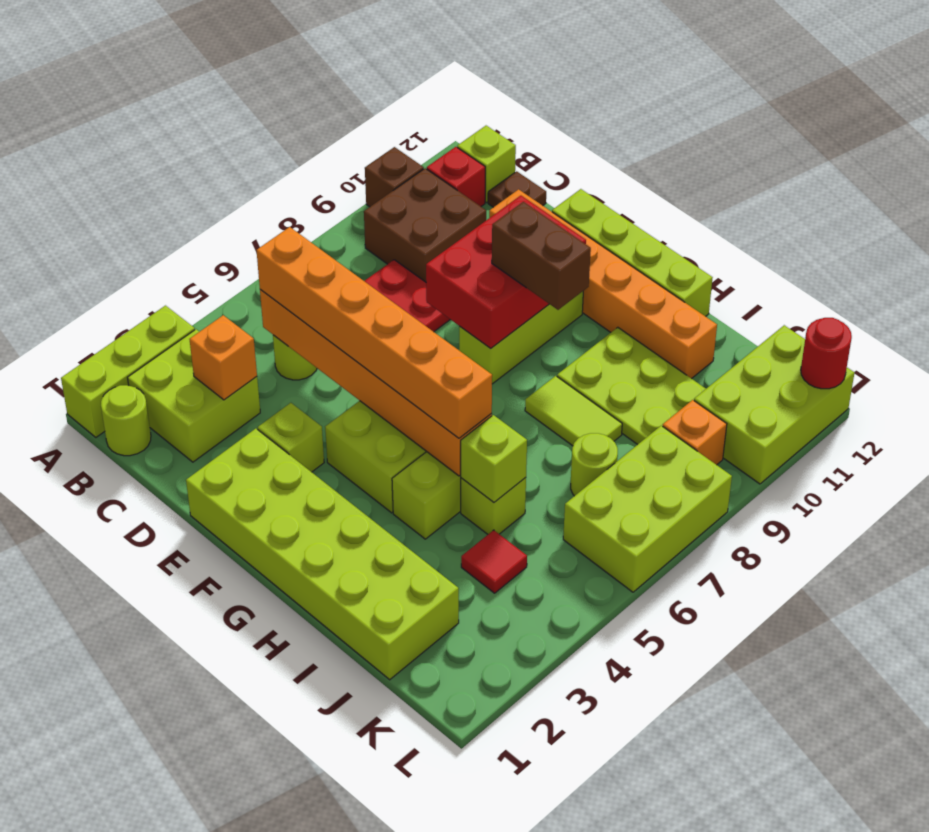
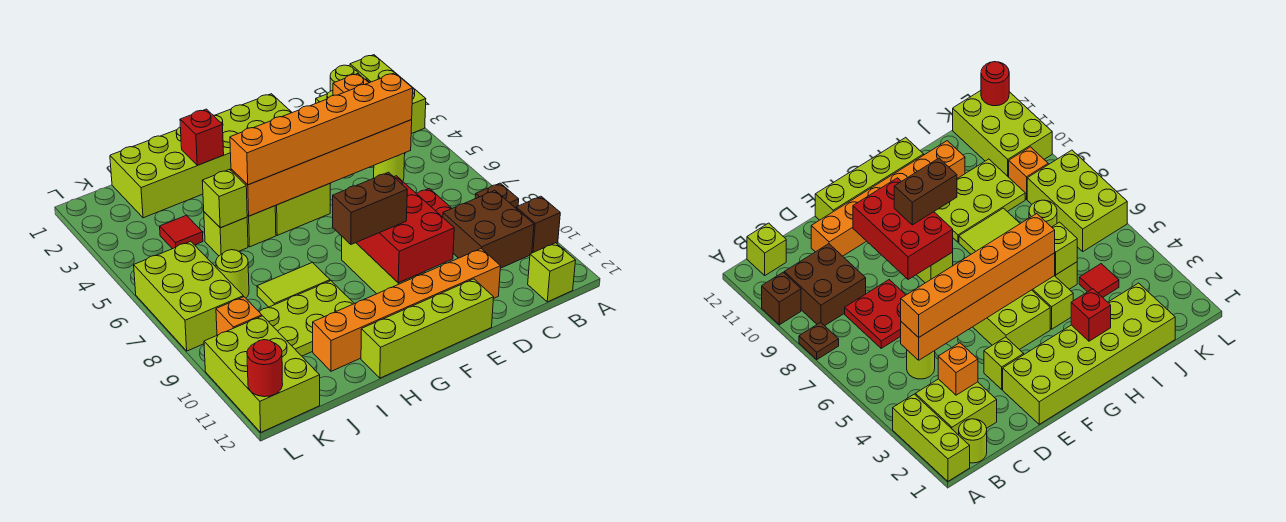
red brick B11 level 1 -> red brick H2 level 2
brown plate C12 level 1 -> brown plate A8 level 1

